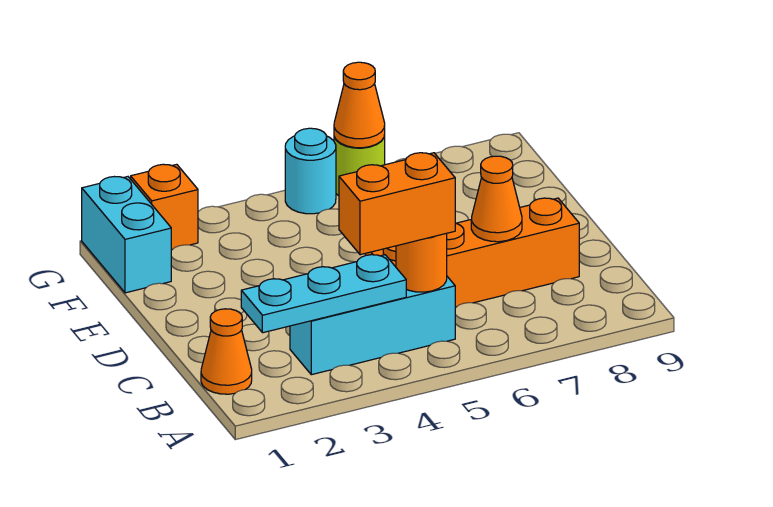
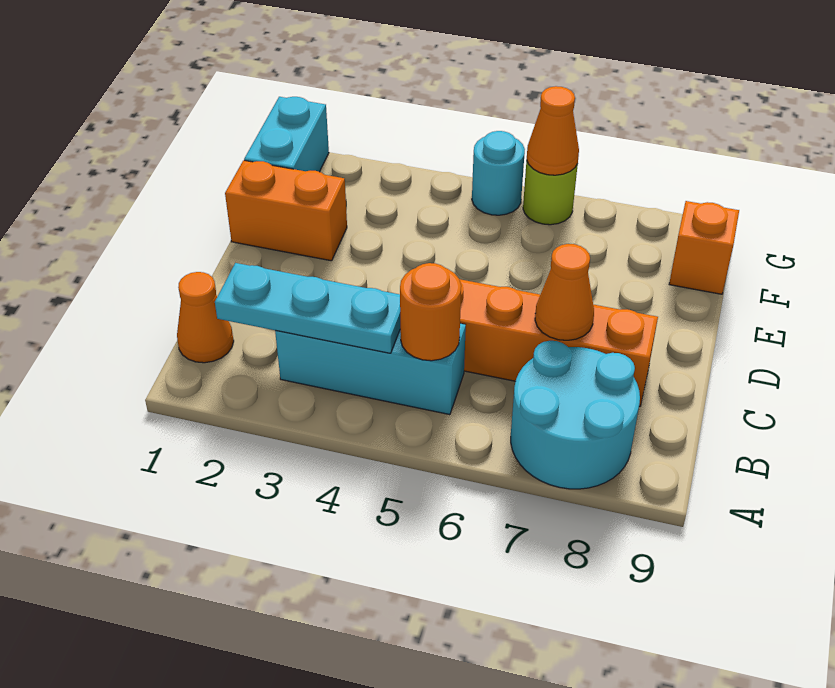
none -> cyan round brick A7:B8 level 1
orange brick B4:B5 level 3 -> orange brick E1:E2 level 1
orange brick G2 level 1 -> orange brick F9 level 1

